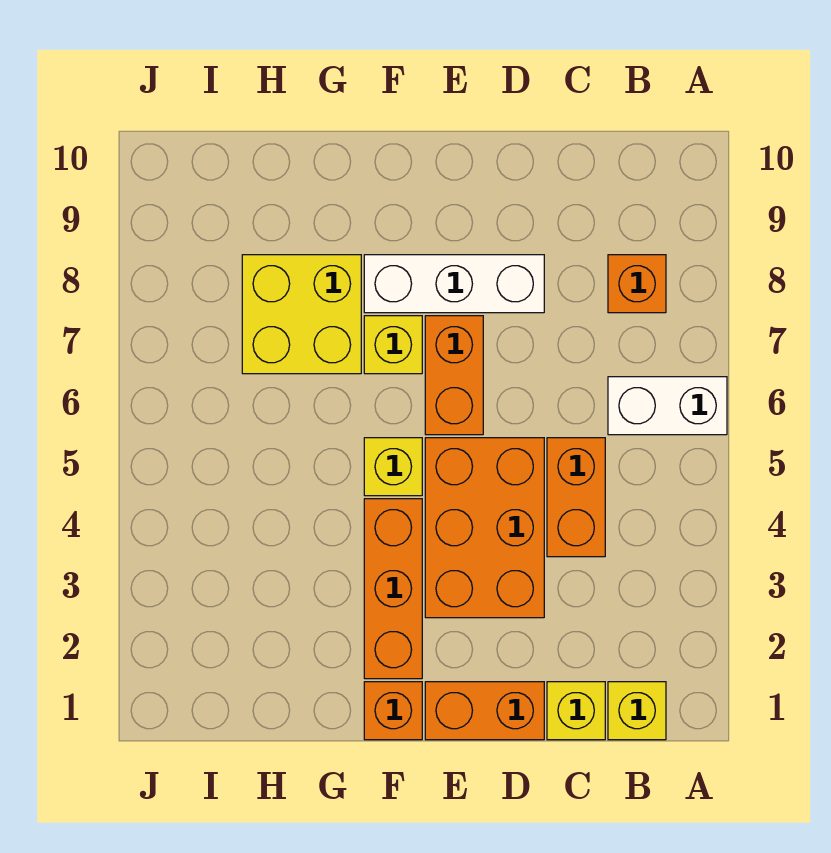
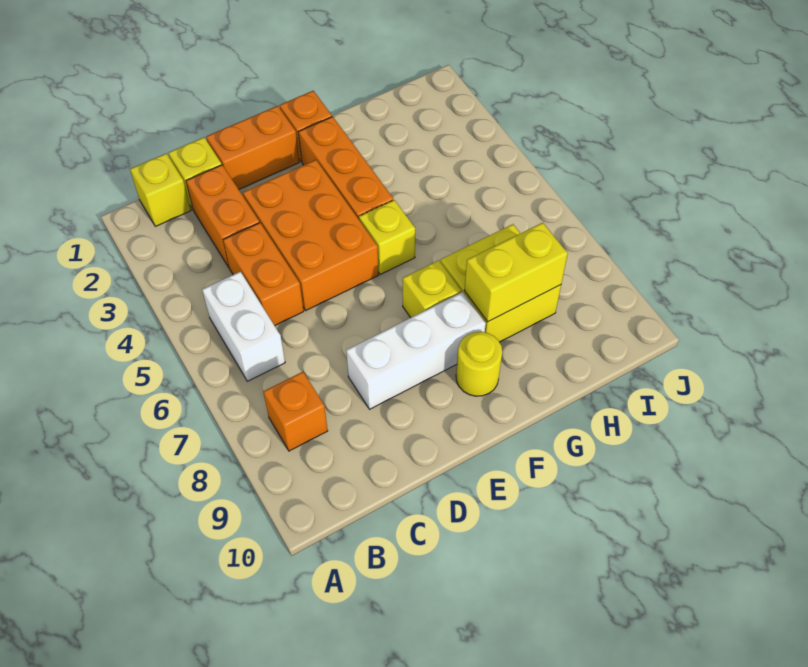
white brick A6:B6 level 1 -> white brick B5:B6 level 1
orange brick E6:E7 level 1 -> orange brick C2:C3 level 1
none -> yellow round brick F9 level 1
none -> yellow brick G8:H8 level 2

